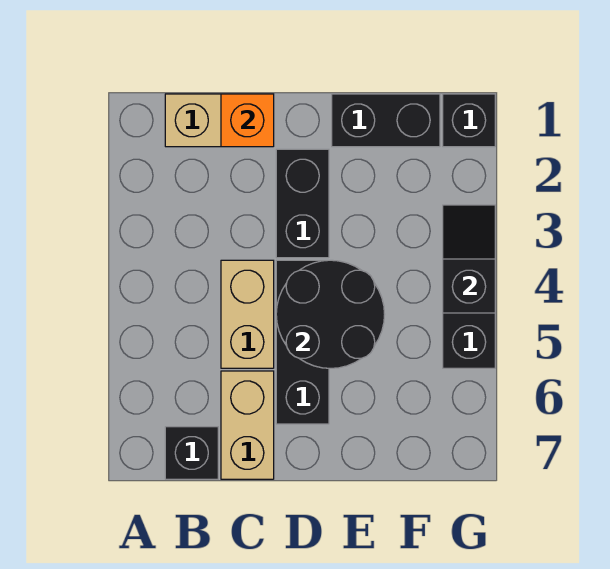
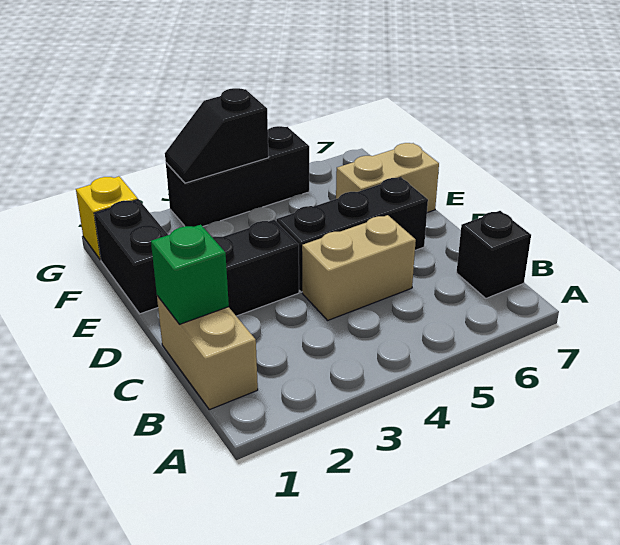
orange brick C1 level 2 -> green brick C1 level 2
tan brick C6:C7 level 1 -> tan brick E6:E7 level 1
black round brick D4:E5 level 2 -> none
black brick G1 level 1 -> yellow brick G1 level 1

